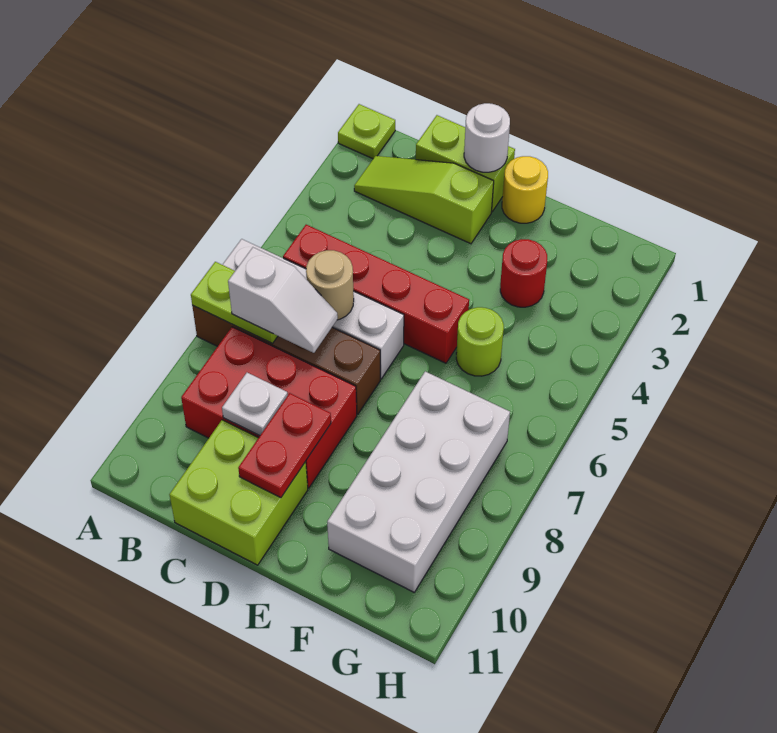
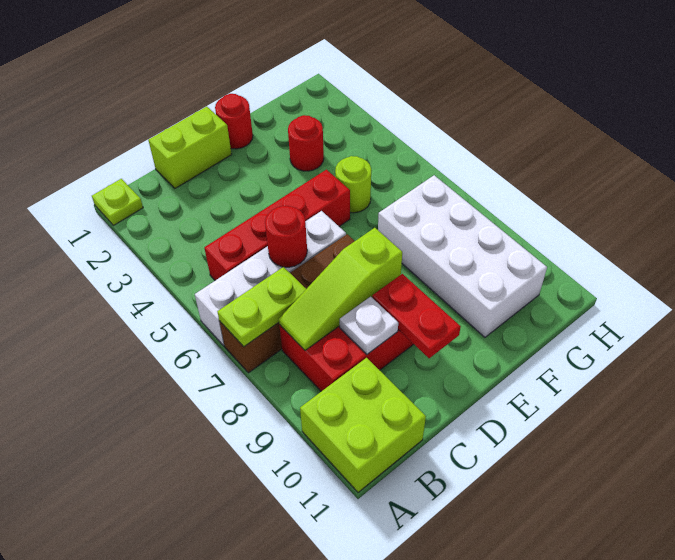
lime slope B2:D2 level 1 top D -> lime slope B8:D8 level 2 top D
white slope B7:C7 level 3 top B -> none
tan round brick C6 level 2 -> red round brick C6 level 2
lime brick C10:D11 level 1 -> lime brick A10:B11 level 1
white round brick D1 level 2 -> none
yellow round brick E1 level 1 -> red round brick E1 level 1

